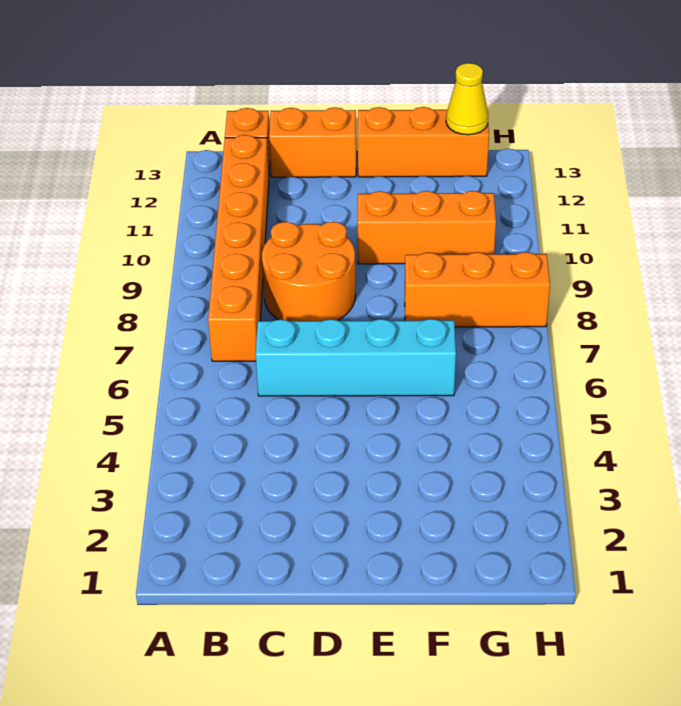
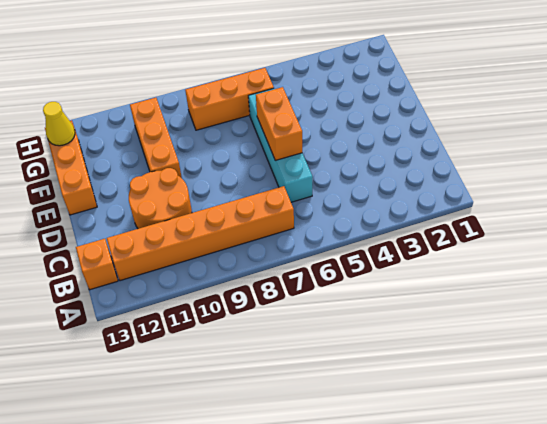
orange round brick C8:D9 level 1 -> orange round brick C10:D11 level 1
orange brick C13:D13 level 1 -> orange brick D6:E6 level 2
orange brick F8:H8 level 1 -> orange brick G6:G8 level 1

